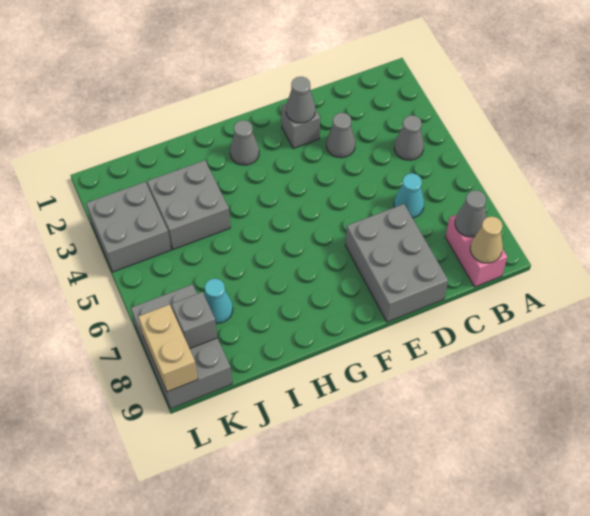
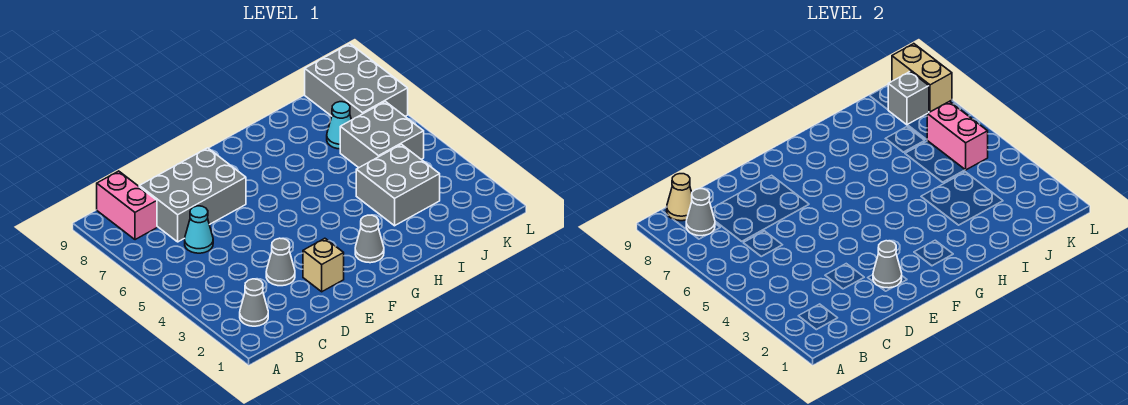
grey cone B4 level 1 -> grey cone B2 level 1
grey brick D7:E9 level 1 -> grey brick C7:E8 level 1
grey brick E2 level 1 -> tan brick E2 level 1
grey brick K3:L4 level 1 -> grey brick J5:K6 level 1
none -> pink brick K5:K6 level 2

